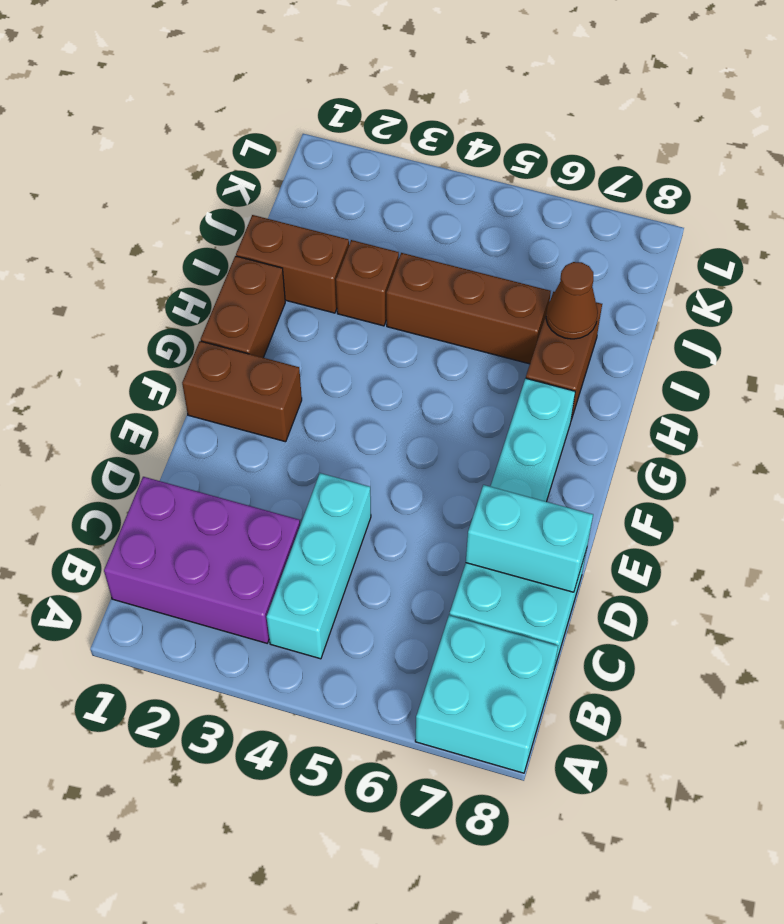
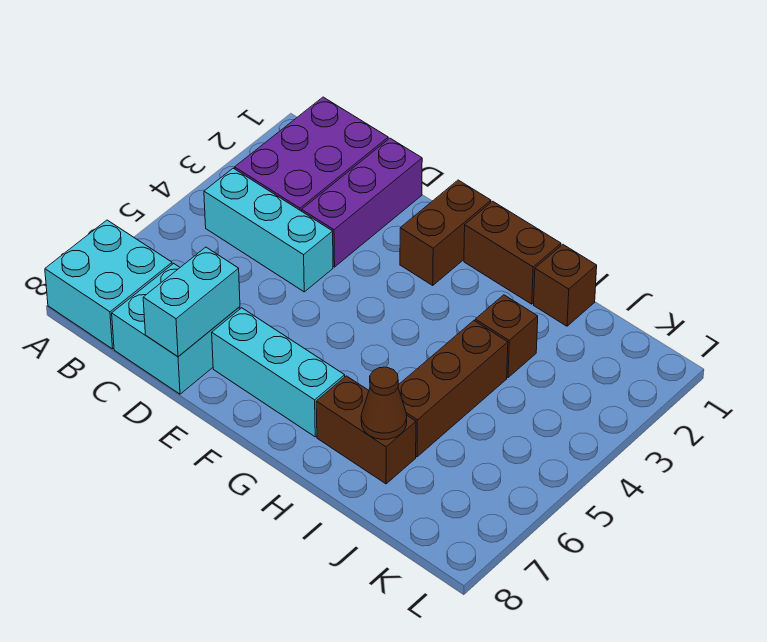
none -> purple brick D1:D3 level 1
brown brick I1:I2 level 1 -> brown brick I1 level 1

